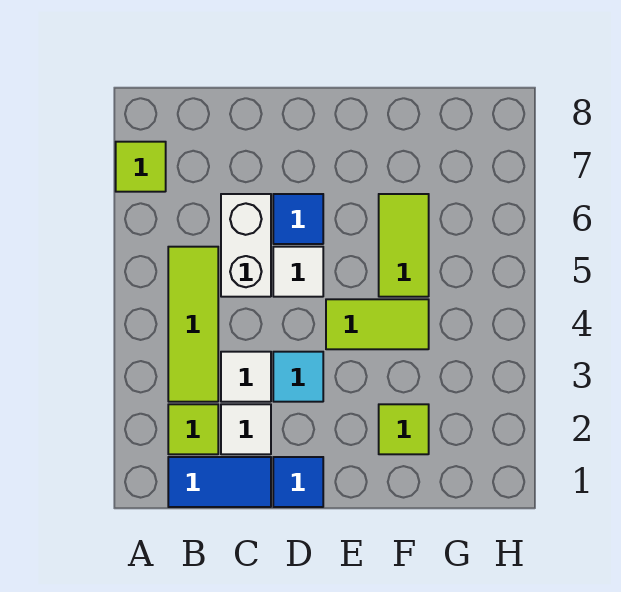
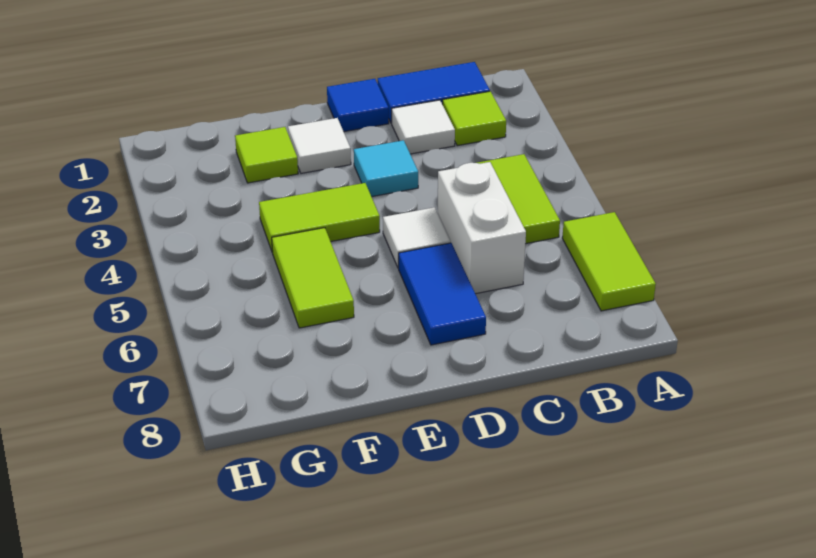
lime tile A7 level 1 -> lime tile A6:A7 level 1
lime tile B3:B5 level 1 -> lime tile B4:B5 level 1
white tile C3 level 1 -> white tile E2 level 1
blue tile D6 level 1 -> blue tile D6:D7 level 1

